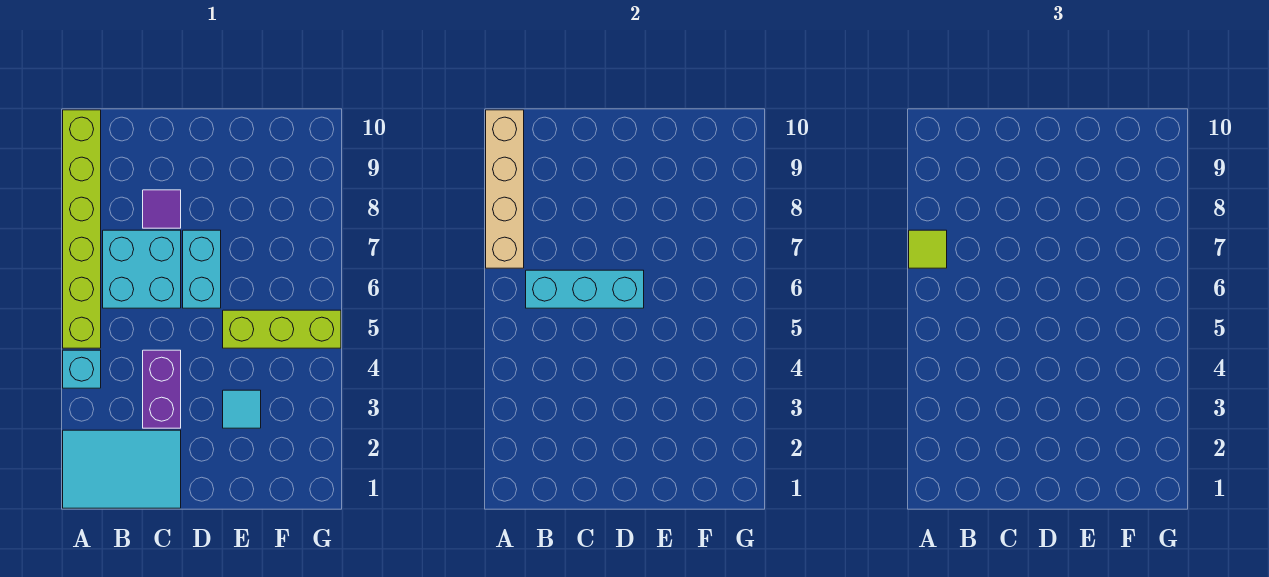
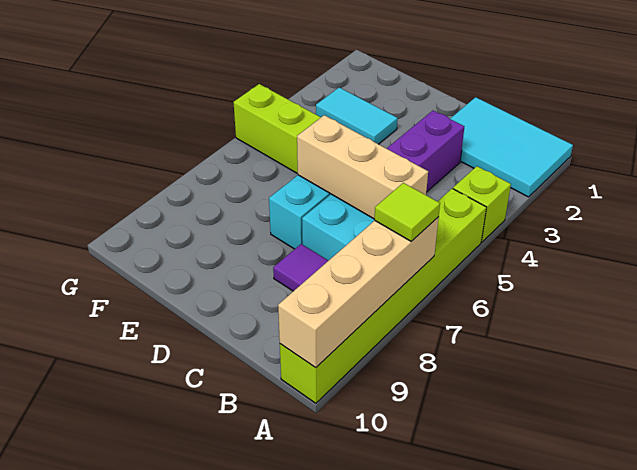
cyan brick A4 level 1 -> lime brick A4 level 1
cyan brick B6:D6 level 2 -> tan brick B6:D6 level 2
cyan tile E3 level 1 -> cyan tile E3:F3 level 1

